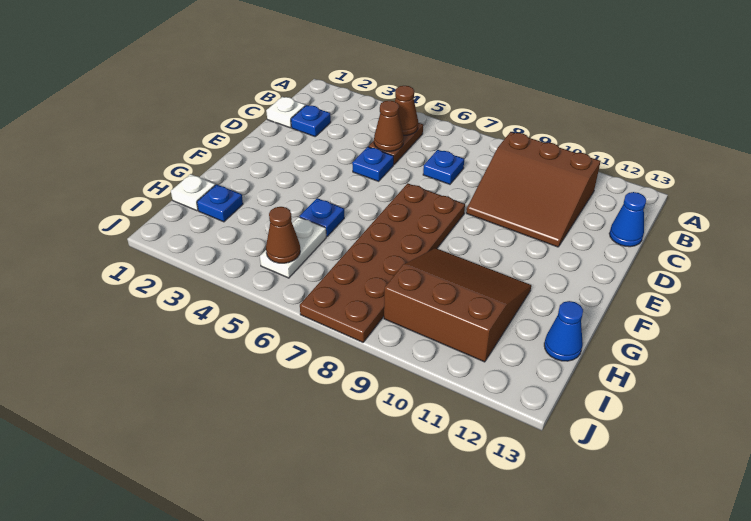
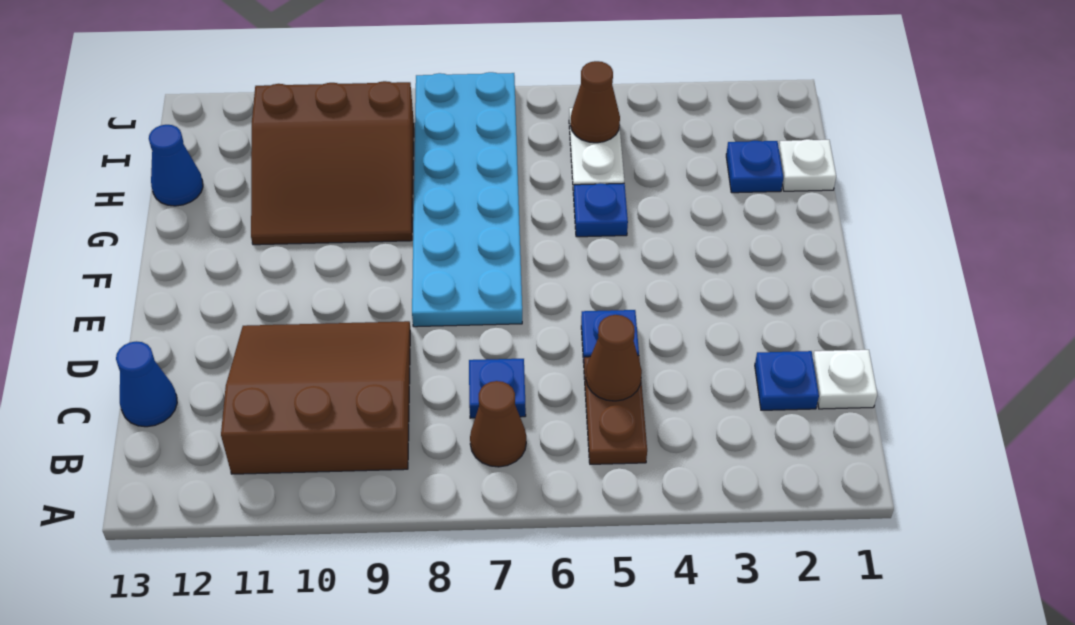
brown cone B5 level 2 -> brown cone B7 level 1
brown plate E7:J8 level 1 -> cyan plate E7:J8 level 1

